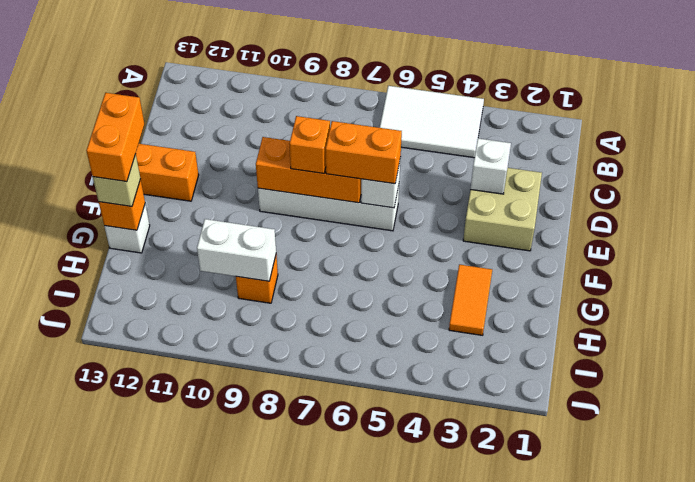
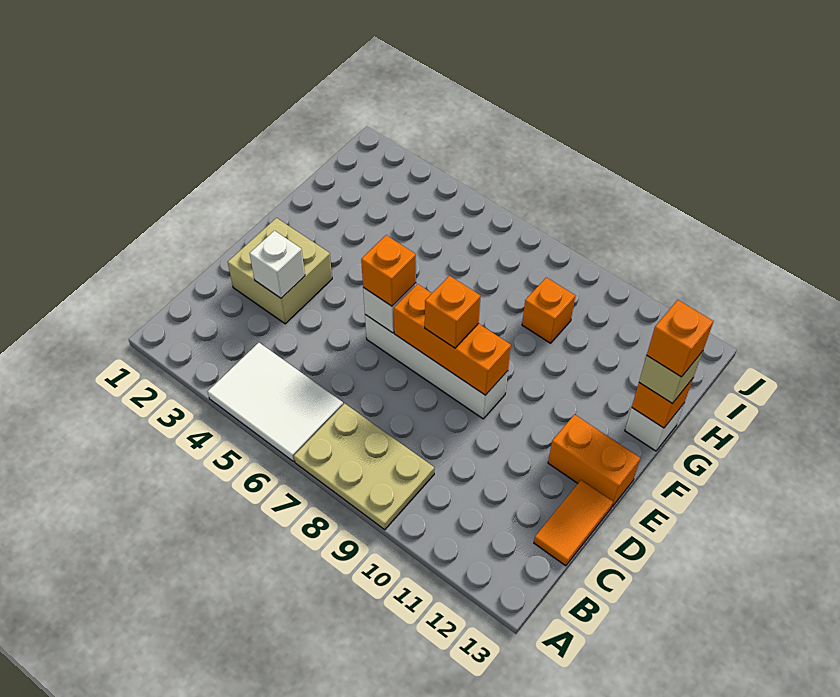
none -> tan plate A7:B9 level 1
orange brick E6:E7 level 3 -> orange brick E6 level 3
orange brick F13:G13 level 4 -> orange brick G13 level 4
orange tile G3:H3 level 1 -> orange tile C13:D13 level 1
white brick H9:H10 level 2 -> none

